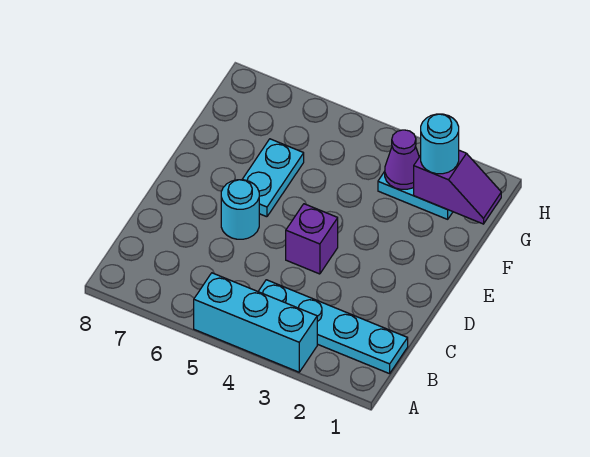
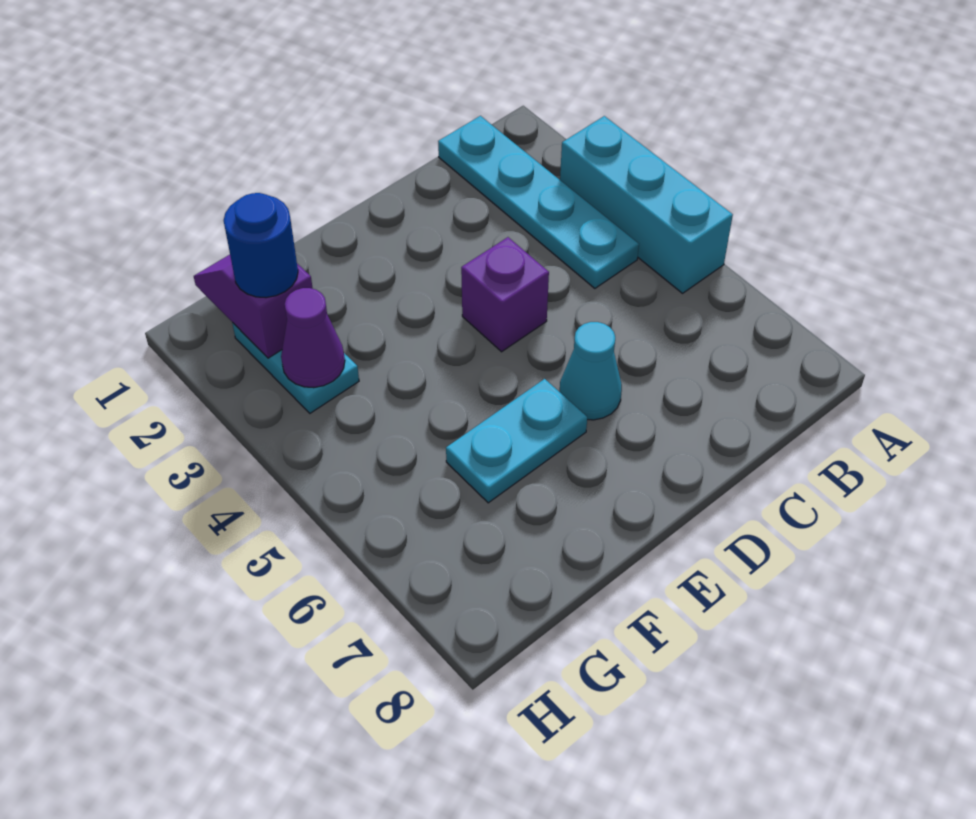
cyan round brick D6 level 1 -> cyan cone D6 level 1
cyan round brick G2 level 3 -> blue round brick G2 level 3

